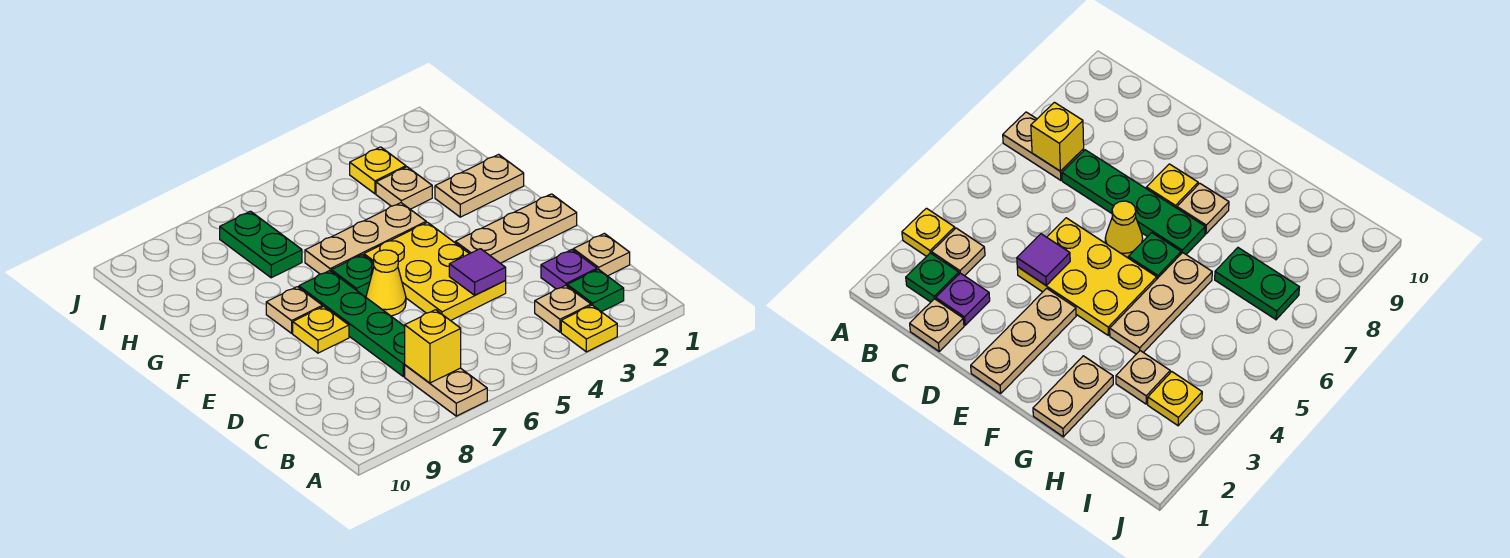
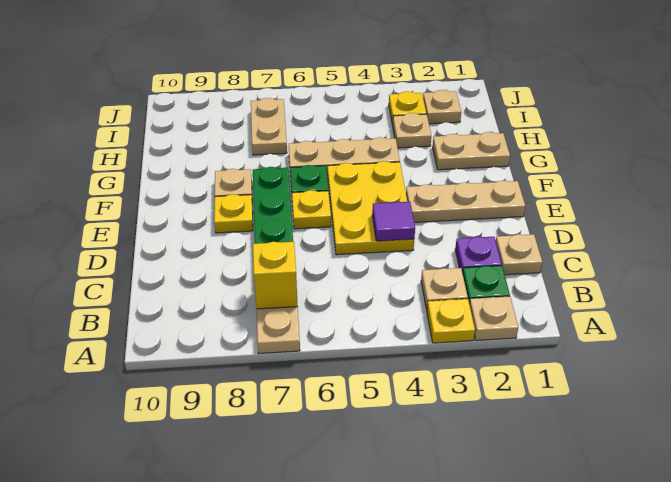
none -> tan plate A2 level 1
yellow cone E6 level 1 -> yellow plate E6 level 1
green plate H7:I7 level 1 -> tan plate H7:I7 level 1
none -> tan plate I2 level 1

